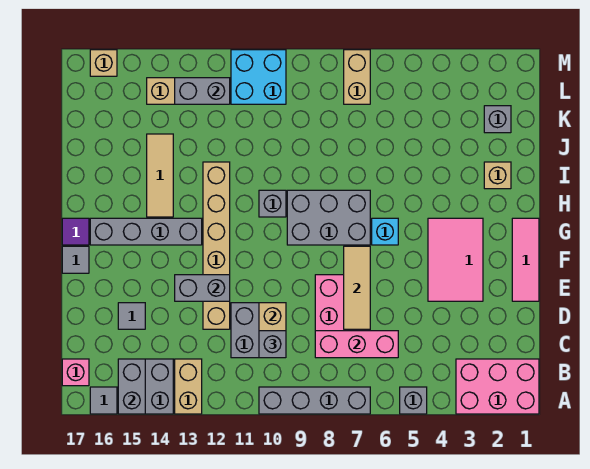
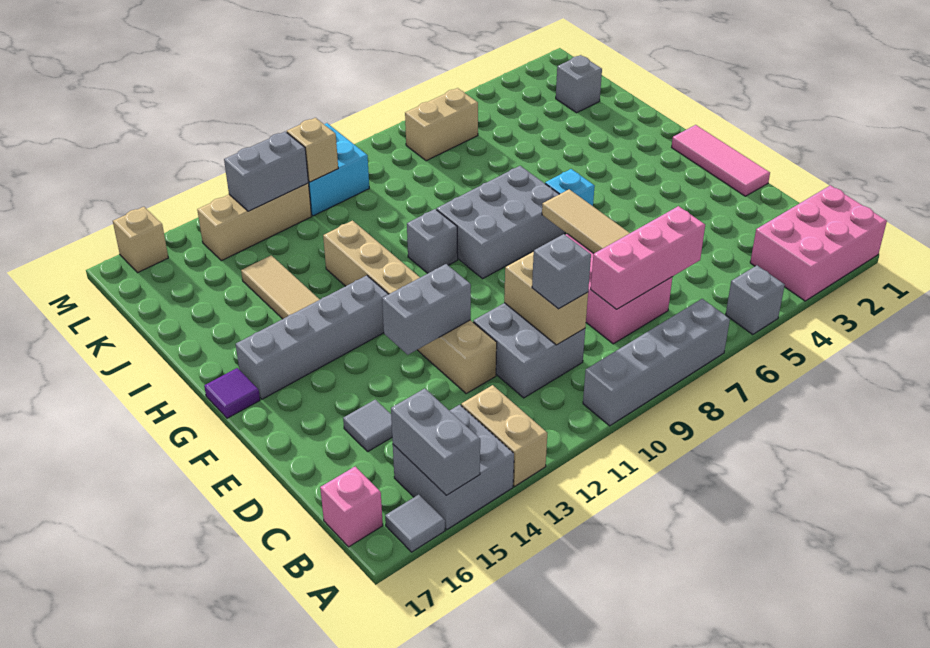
pink tile E3:G4 level 1 -> none
grey tile F17 level 1 -> none
tan brick I2 level 1 -> tan brick L11 level 2
tan brick L7:M7 level 1 -> tan brick L6:L7 level 1

